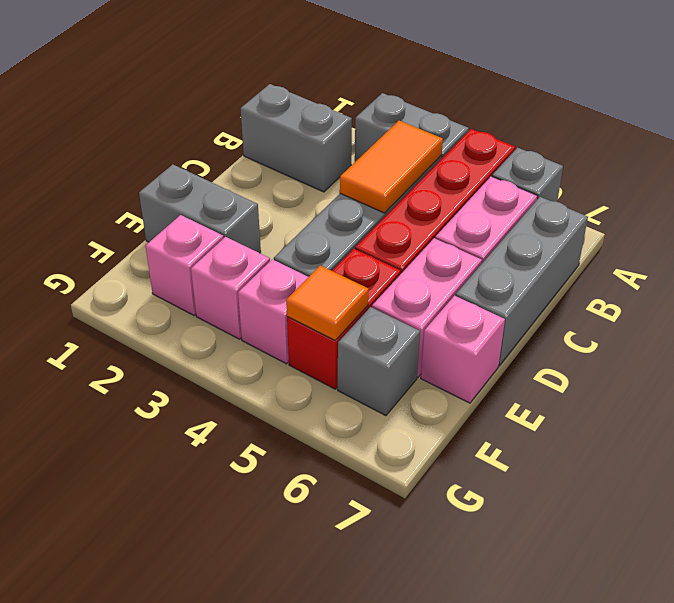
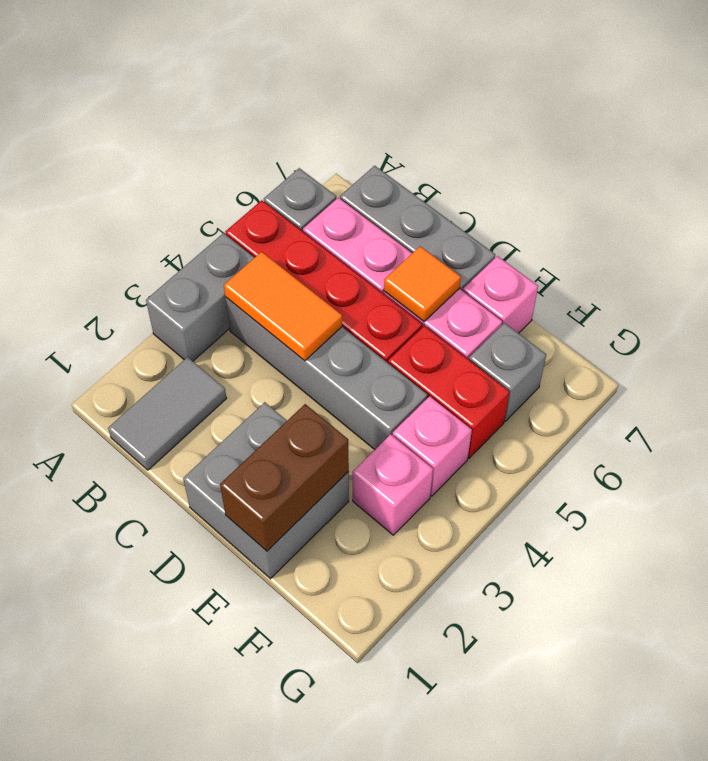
grey brick B1:B2 level 1 -> grey tile B1:B2 level 1
grey brick E1:E2 level 1 -> grey brick D1:E2 level 1
none -> brown brick E1:E2 level 2
pink brick F2 level 1 -> none
orange tile F5 level 2 -> orange tile D6 level 2

